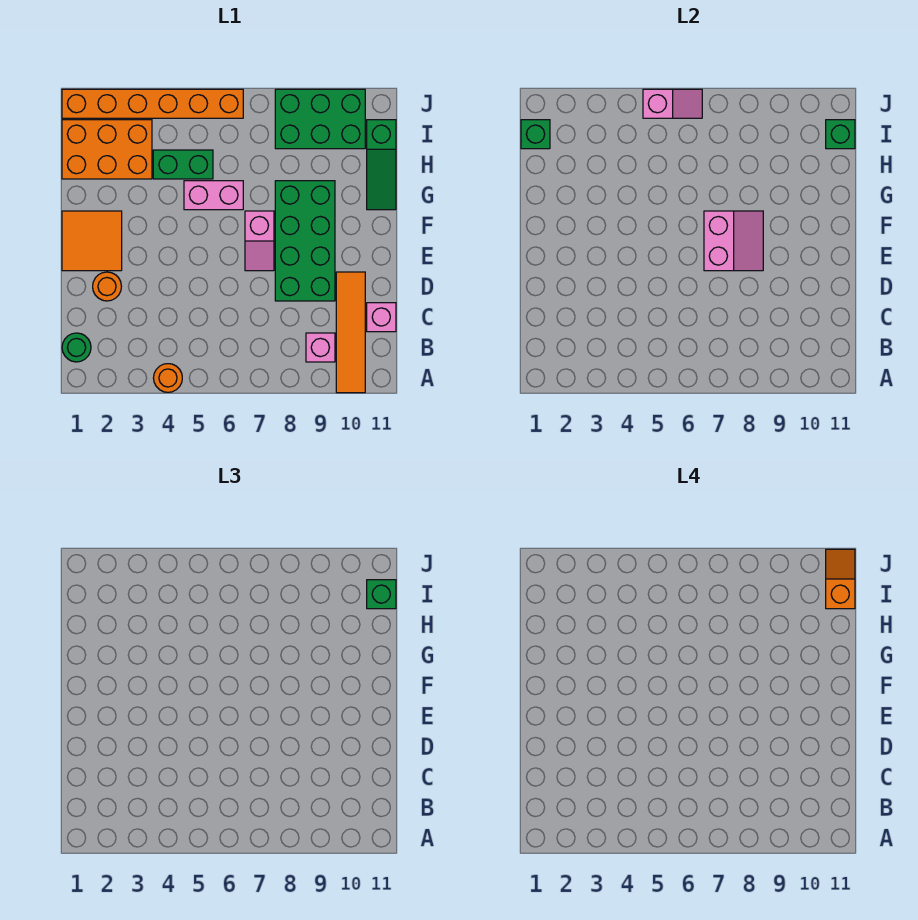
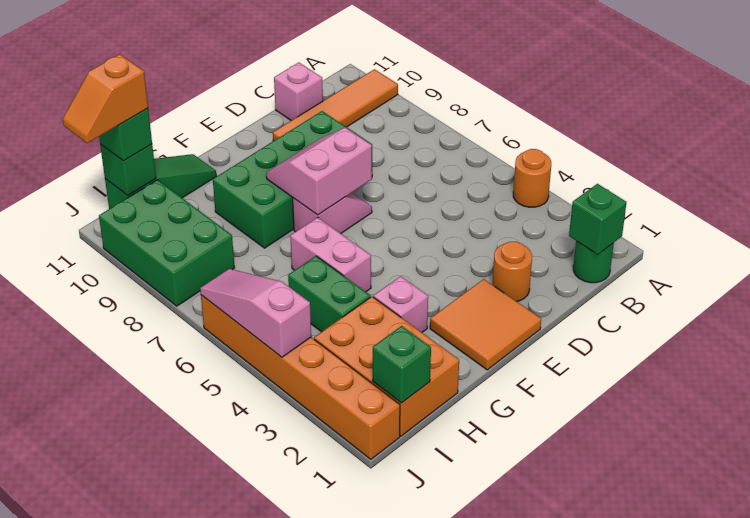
none -> green brick B1 level 2
pink brick B9 level 1 -> pink brick G3 level 1
pink slope J5:J6 level 2 top 5 -> pink slope J4:J6 level 2 top 4

